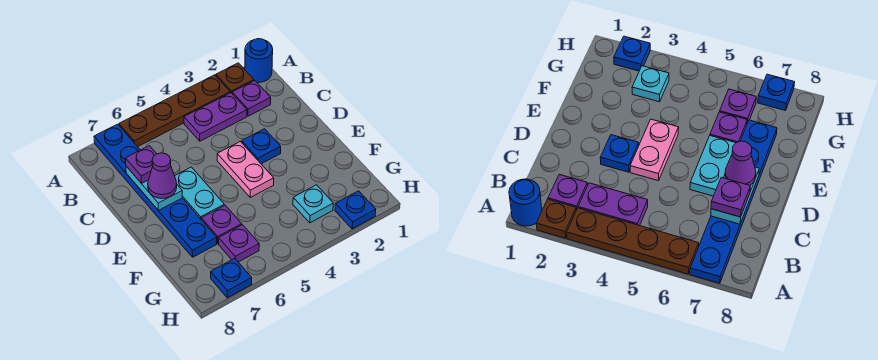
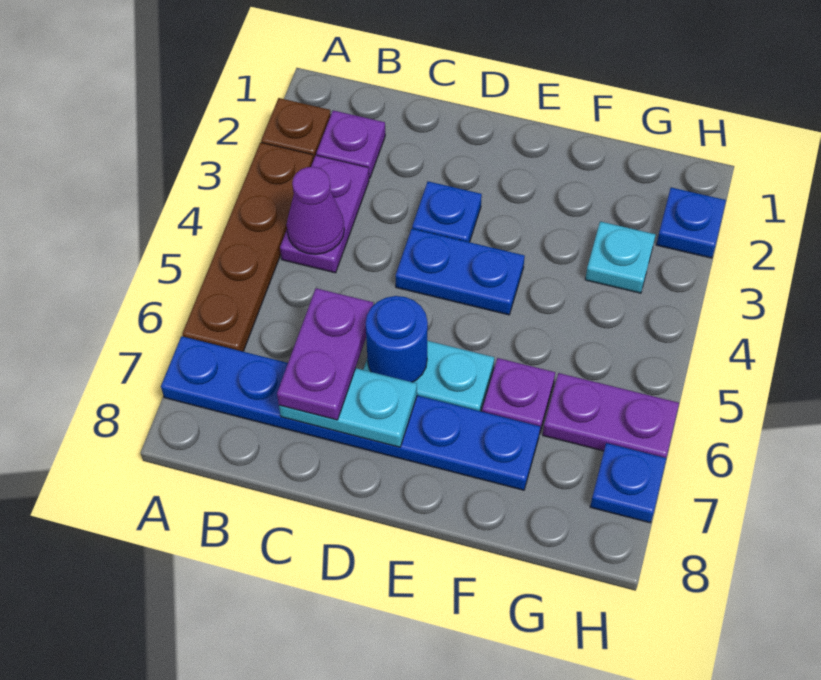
blue round brick A1 level 1 -> blue round brick D6 level 2
purple plate C7 level 3 -> purple plate C6:C7 level 3
pink plate D4:E4 level 1 -> blue plate D4:E4 level 1
purple cone D7 level 3 -> purple cone B4 level 2
purple plate G6 level 1 -> purple plate G6:H6 level 1

